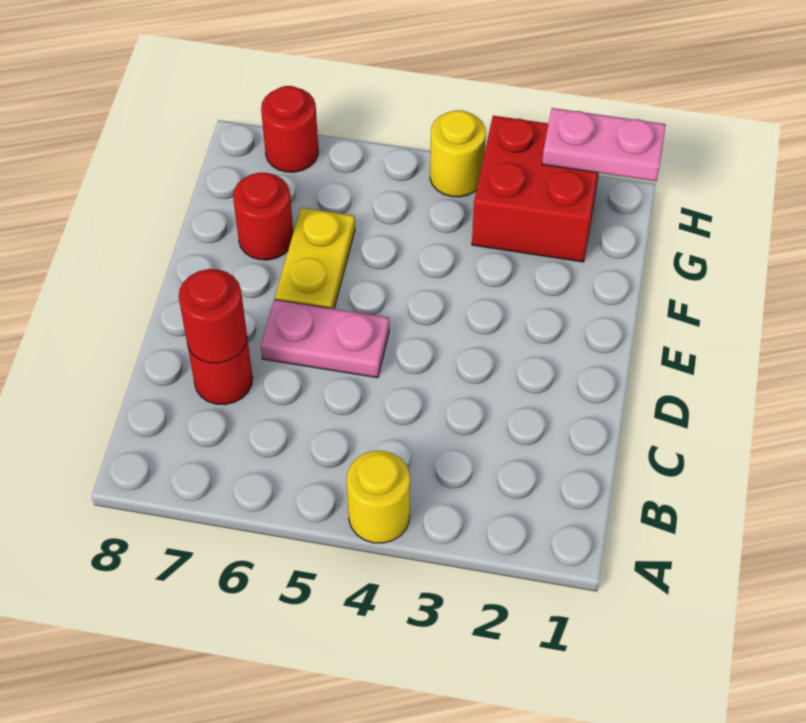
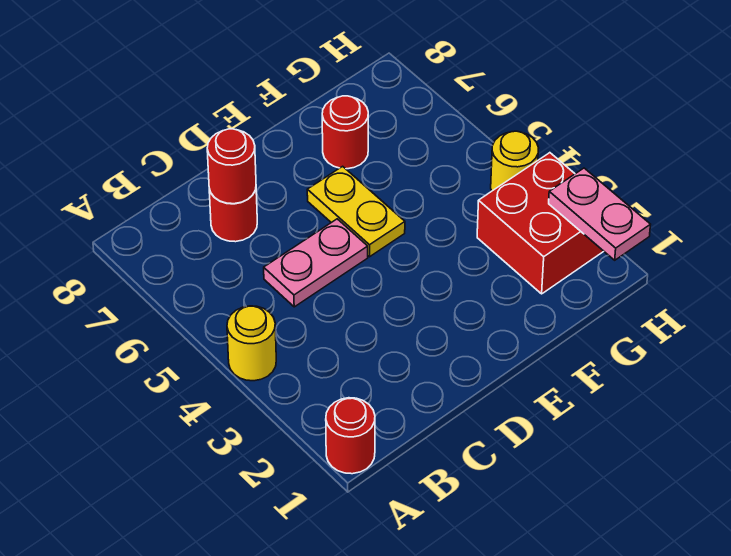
pink plate D5:D6 level 1 -> pink plate C5:D5 level 1
yellow plate E6:F6 level 1 -> yellow plate E5:E6 level 1
red round brick H7 level 1 -> red round brick A1 level 1

